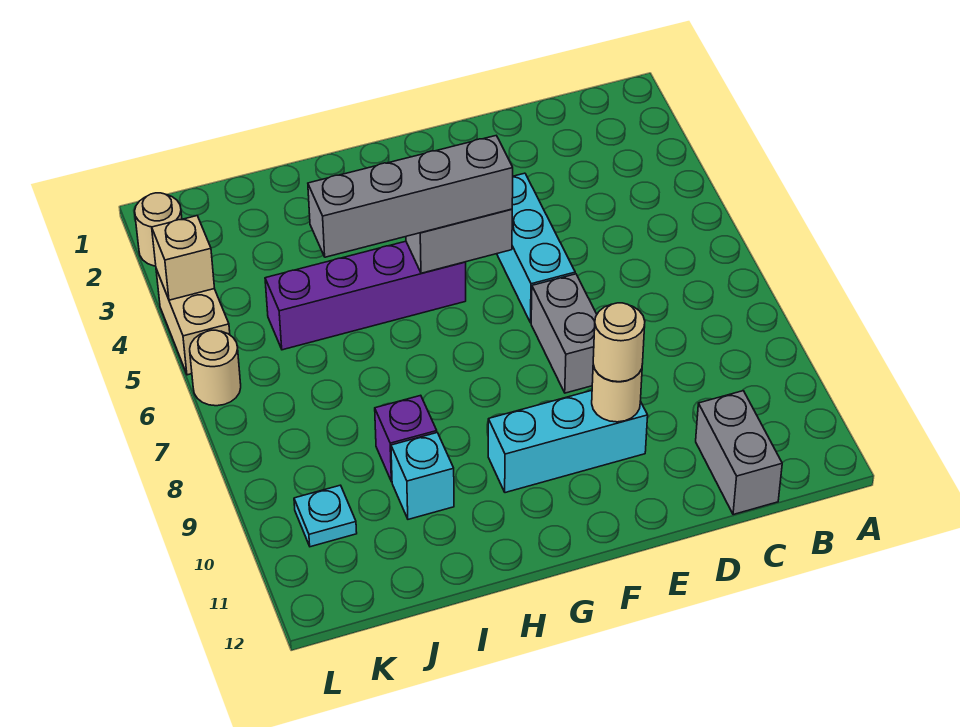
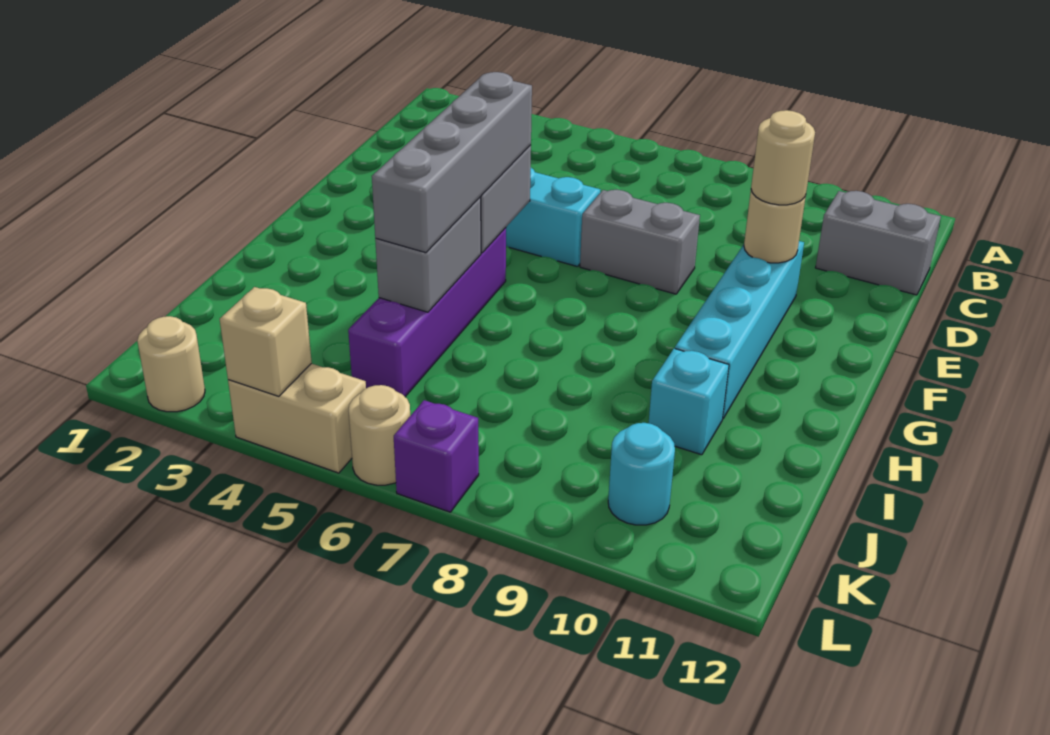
cyan brick E10:G10 level 1 -> cyan brick E10:H10 level 1
none -> grey brick H5:I5 level 2
purple brick I9 level 1 -> purple brick L7 level 1
cyan plate K10 level 1 -> cyan round brick K10 level 1

